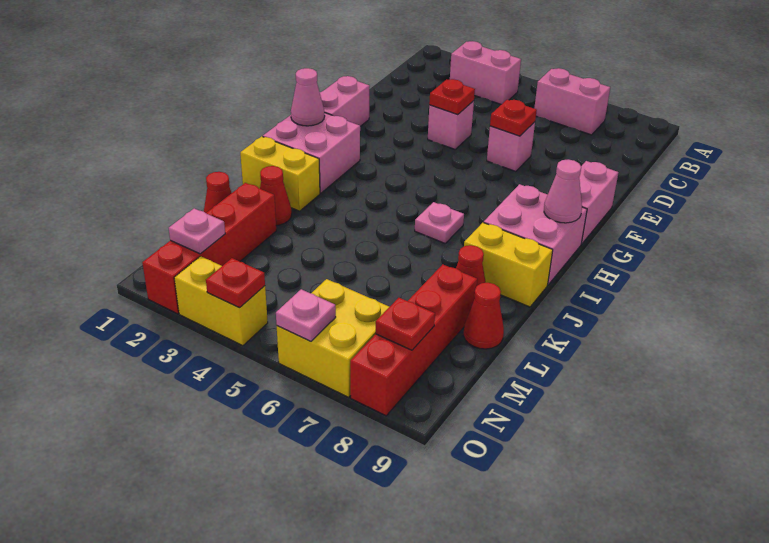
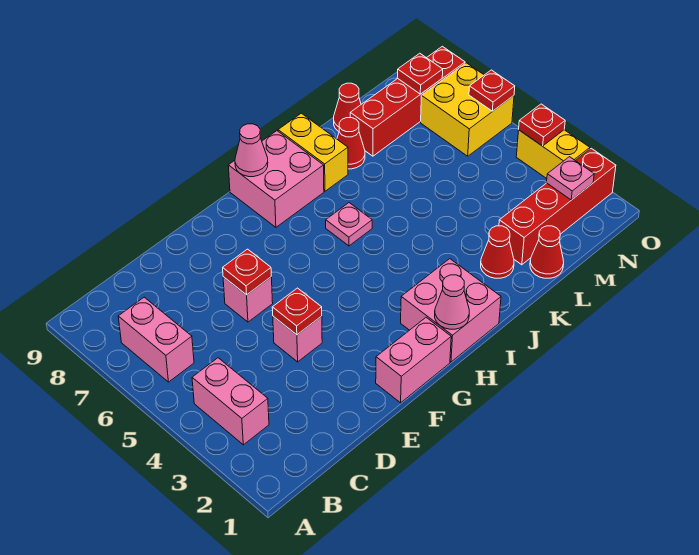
pink brick F9:G9 level 1 -> none
yellow brick J1:J2 level 1 -> none
pink plate O6 level 2 -> red plate O6 level 2

